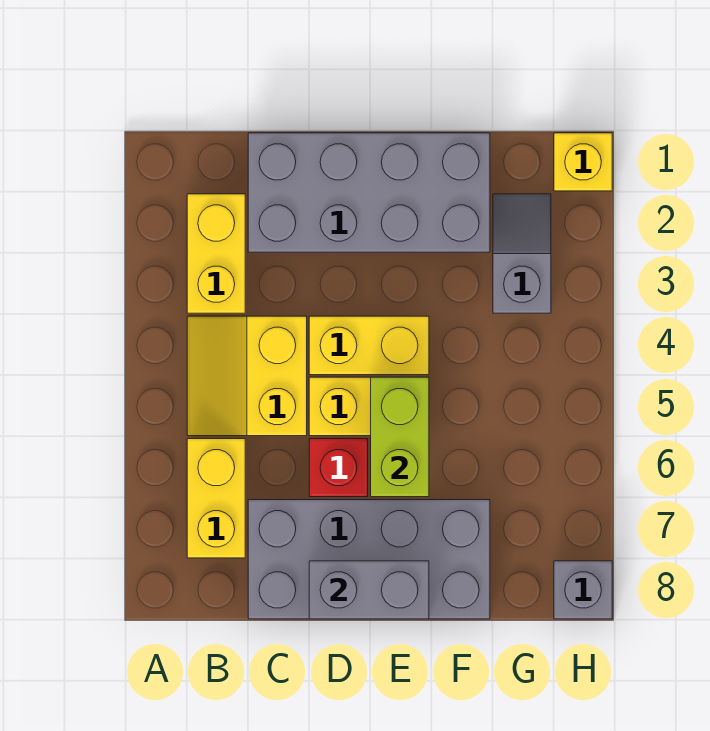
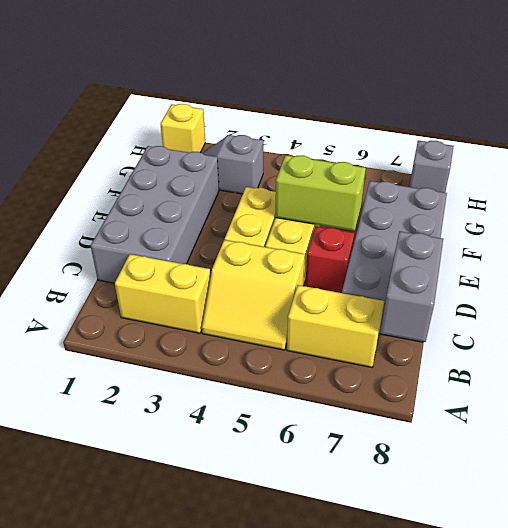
grey brick D8:E8 level 2 -> grey brick B8:C8 level 2

